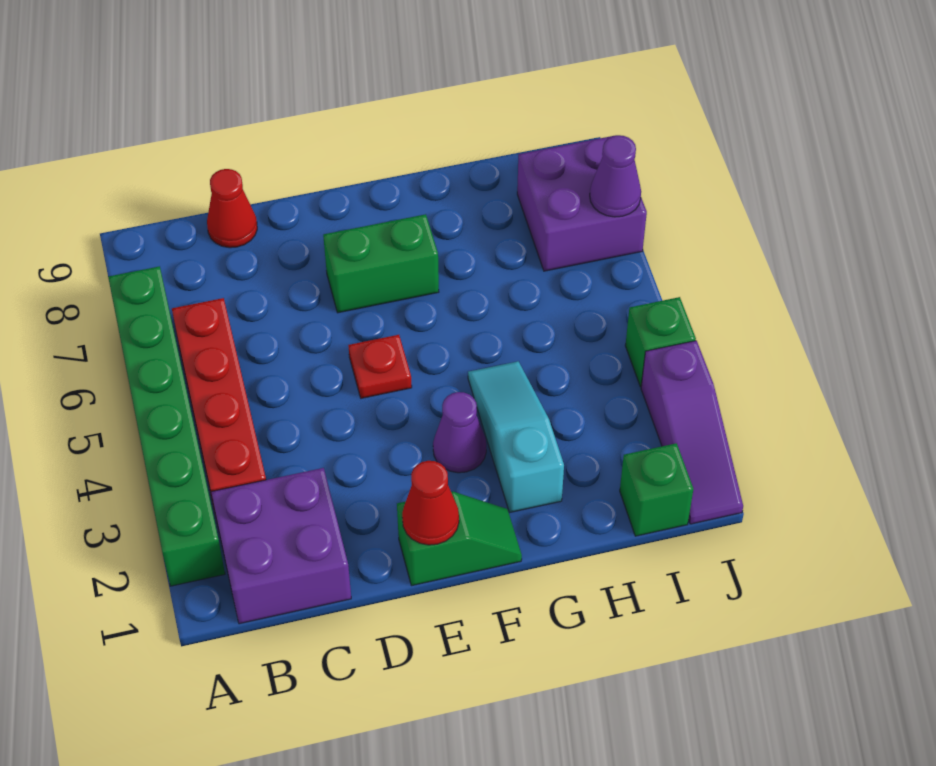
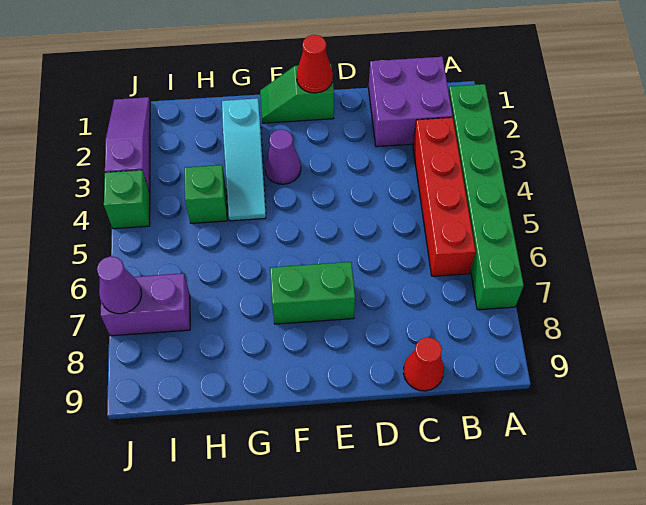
red plate E5 level 1 -> none
green brick I1 level 1 -> green brick H4 level 1
purple brick I7:J8 level 1 -> purple brick I7:J7 level 1

